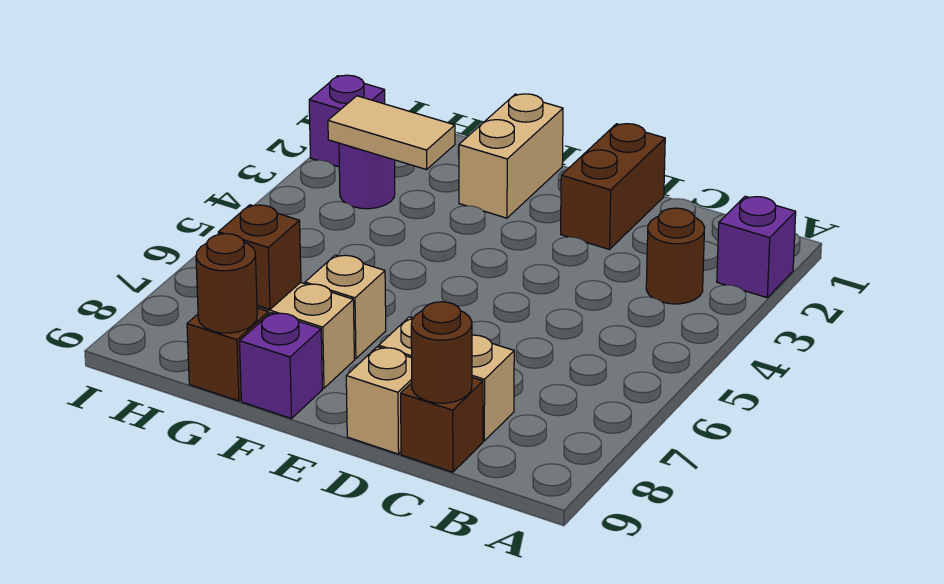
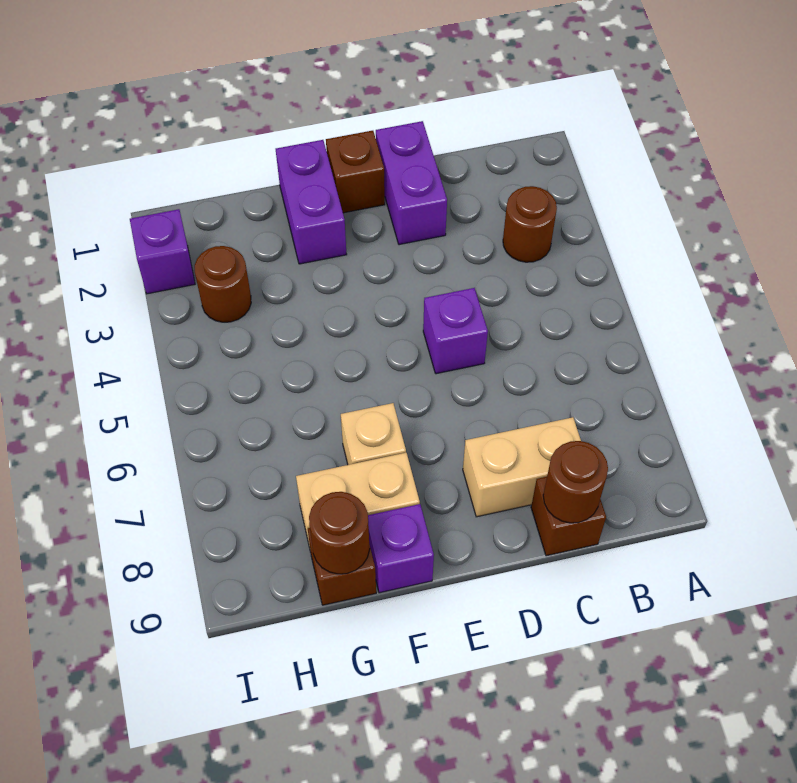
purple brick A2 level 1 -> purple brick D5 level 1
brown brick D1:D2 level 1 -> purple brick D1:D2 level 1
tan brick D9 level 1 -> none
tan brick F1:F2 level 1 -> purple brick F1:F2 level 1
tan tile G3:H3 level 2 -> none
brown brick G8 level 2 -> brown brick E1 level 1
purple round brick H3 level 1 -> brown round brick H3 level 1

